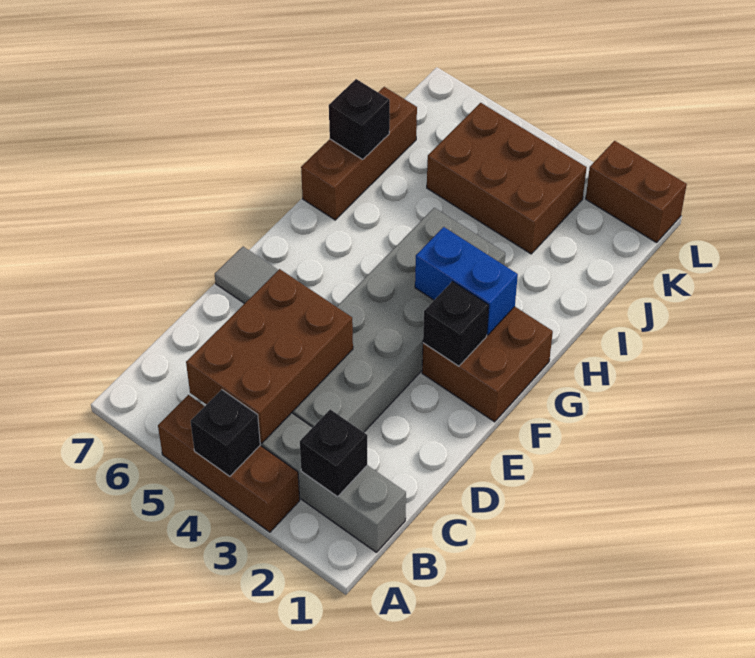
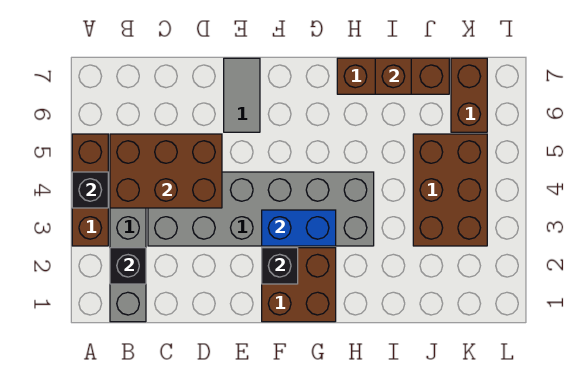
blue brick G2:G3 level 2 -> blue brick F3:G3 level 2
black brick I7 level 2 -> brown brick I7 level 2
brown brick L1:L2 level 1 -> brown brick K6:K7 level 1

